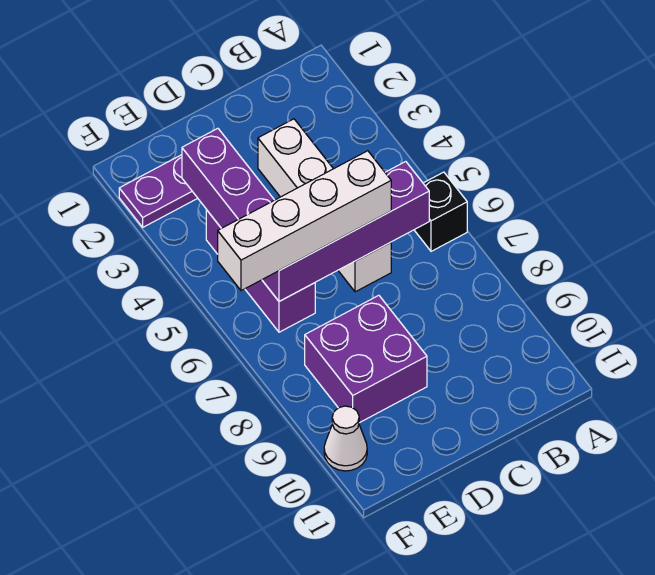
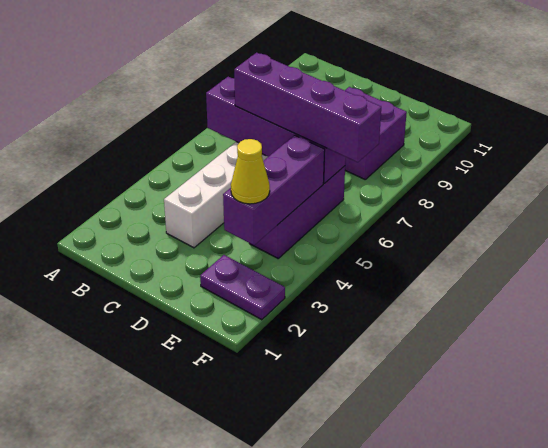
black brick A6 level 1 -> none
white brick C6:F6 level 3 -> purple brick C6:F6 level 3
none -> yellow cone E3 level 3
white cone F10 level 1 -> none

